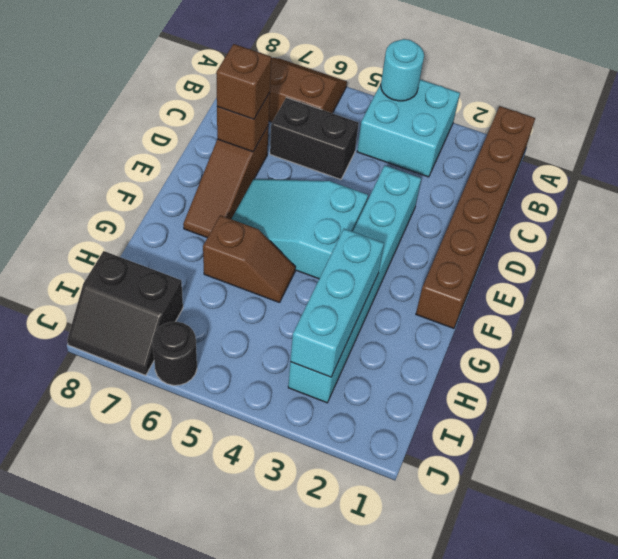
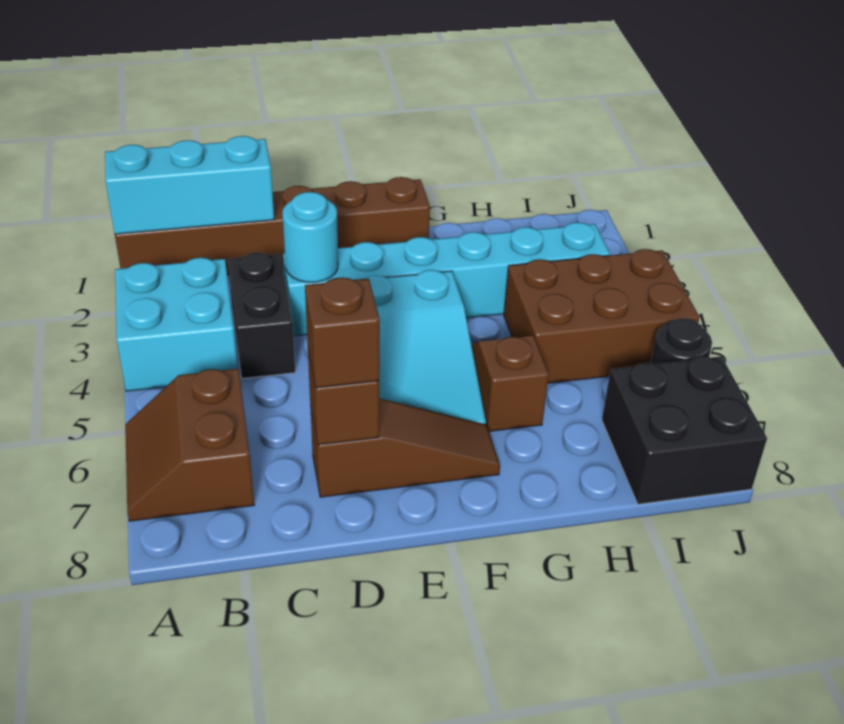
cyan round brick A4 level 2 -> cyan round brick D3 level 2
black brick C5:C6 level 1 -> black brick C3:C4 level 1
cyan brick G3:I3 level 2 -> cyan brick A1:C1 level 2
none -> brown brick H4:J5 level 1
black slope I7:J8 level 1 top I -> black brick I7:J8 level 1

